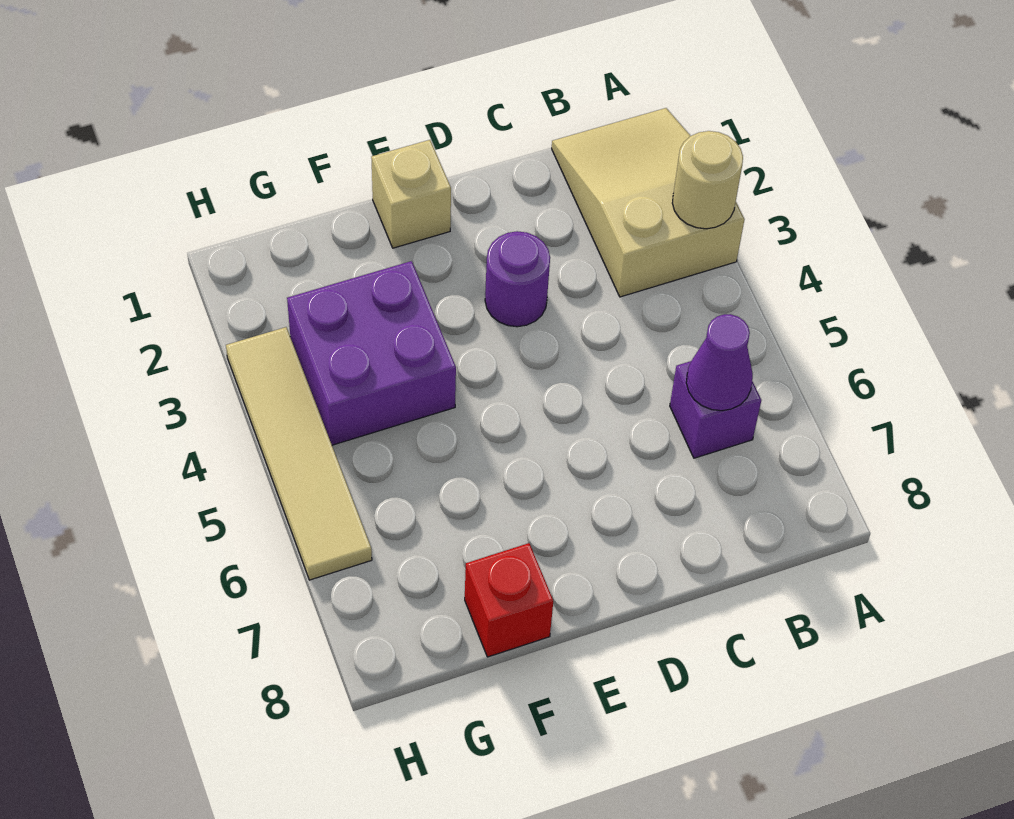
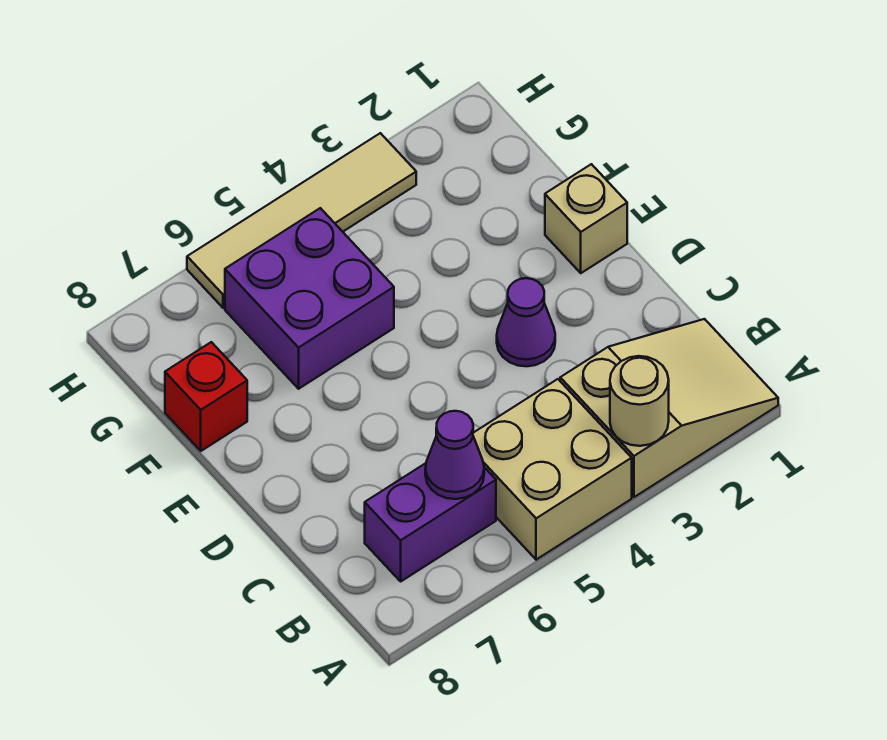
none -> tan brick A4:B5 level 1
purple brick B6 level 1 -> purple brick B6:B7 level 1
purple round brick D3 level 1 -> purple cone D3 level 1
purple brick F3:G4 level 1 -> purple brick F5:G6 level 1

